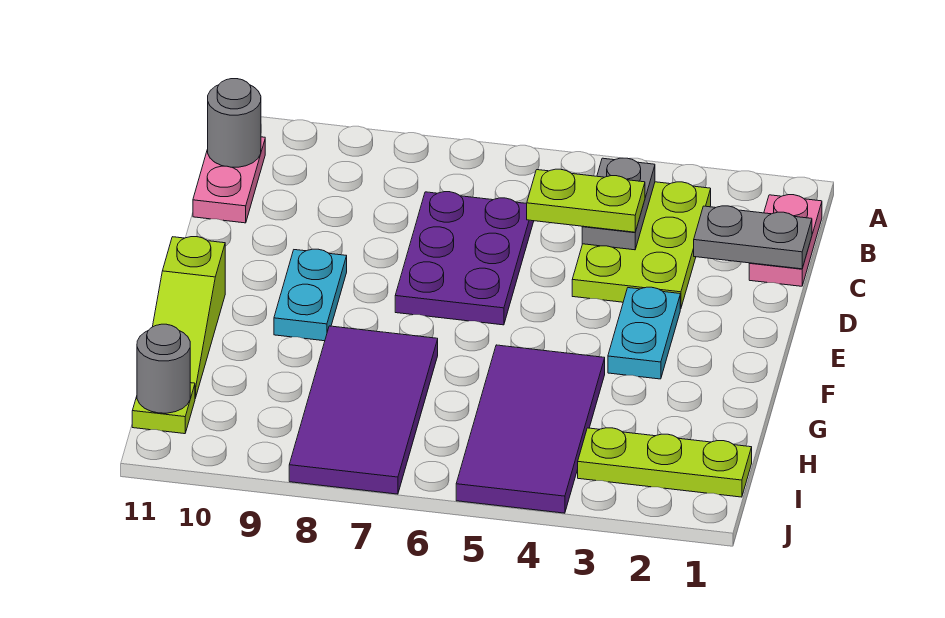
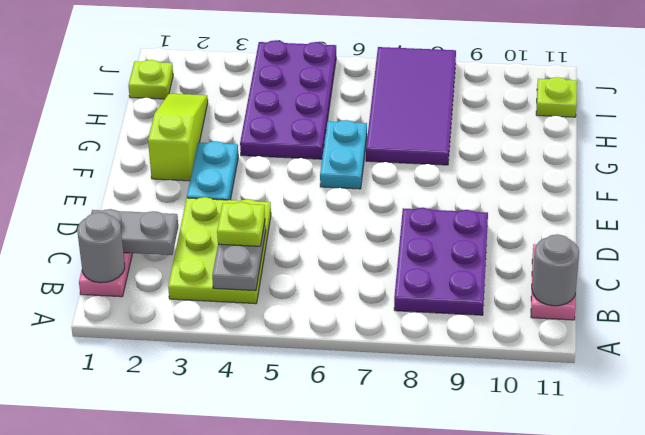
lime plate C4:C5 level 3 -> lime plate C4 level 3
purple plate C6:E7 level 1 -> purple plate B8:D9 level 1
cyan plate E9:F9 level 1 -> cyan plate F6:G6 level 1
lime slope F11:H11 level 1 top F -> lime slope F2:H2 level 1 top F
purple tile G4:J5 level 1 -> purple plate G4:J5 level 1
lime plate I1:I3 level 1 -> lime plate I1 level 1
grey round brick I11 level 2 -> grey round brick B1 level 2

